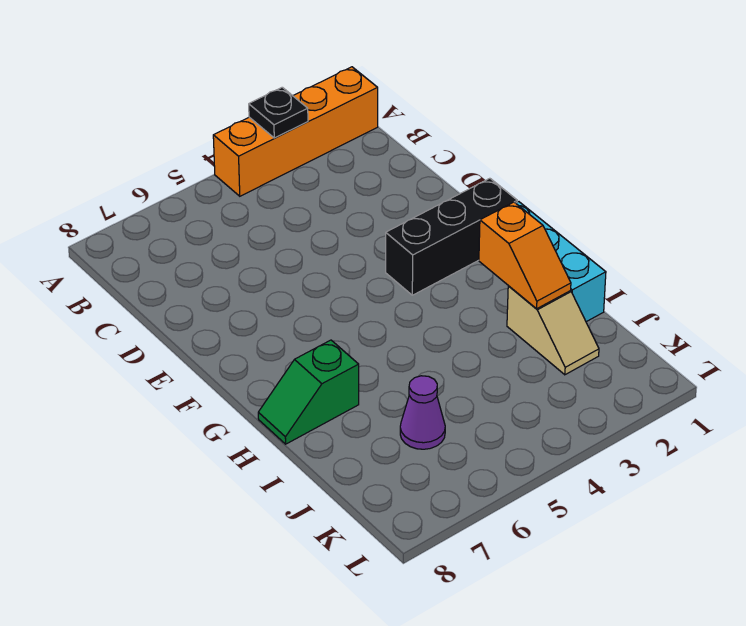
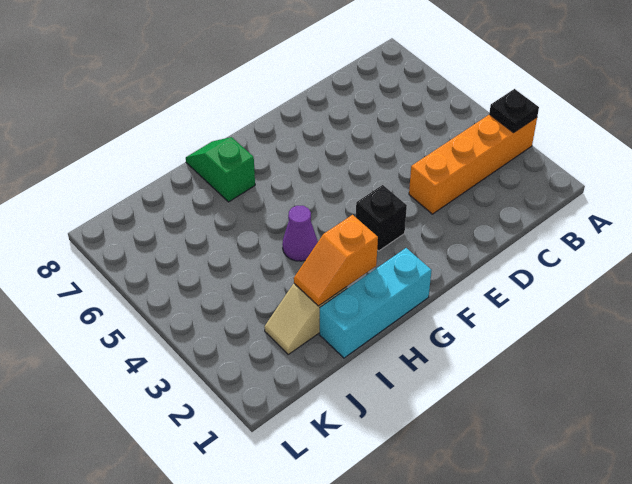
orange brick A1:A4 level 1 -> orange brick A3:D3 level 1
black brick F1:F3 level 1 -> black brick F3 level 1
purple cone J6 level 1 -> purple cone H4 level 1

